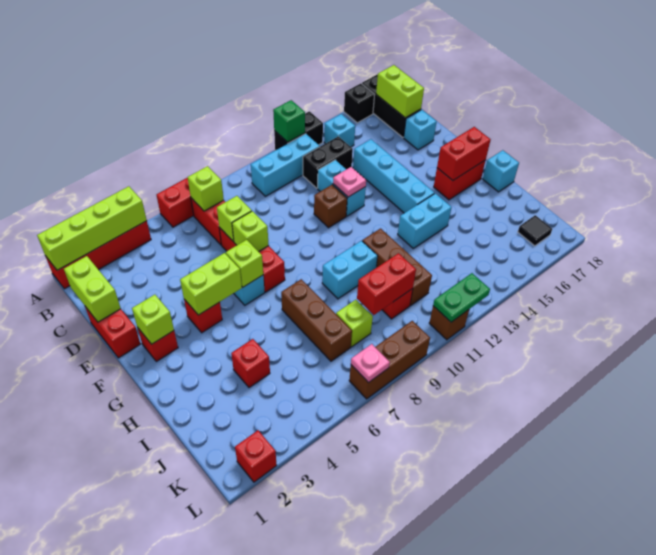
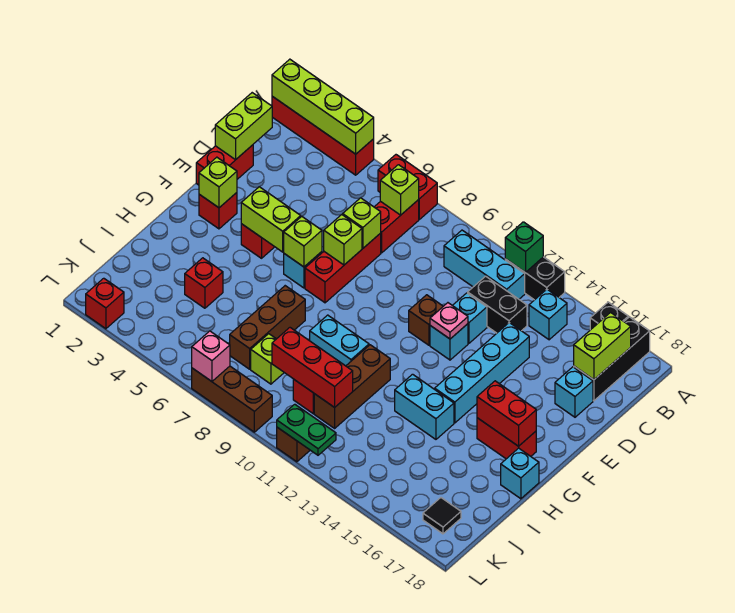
red brick J9:J10 level 2 -> red brick J9:J11 level 2
pink plate L7 level 2 -> pink brick L7 level 2

